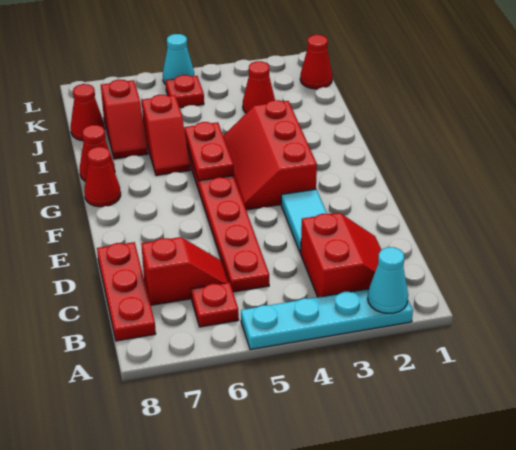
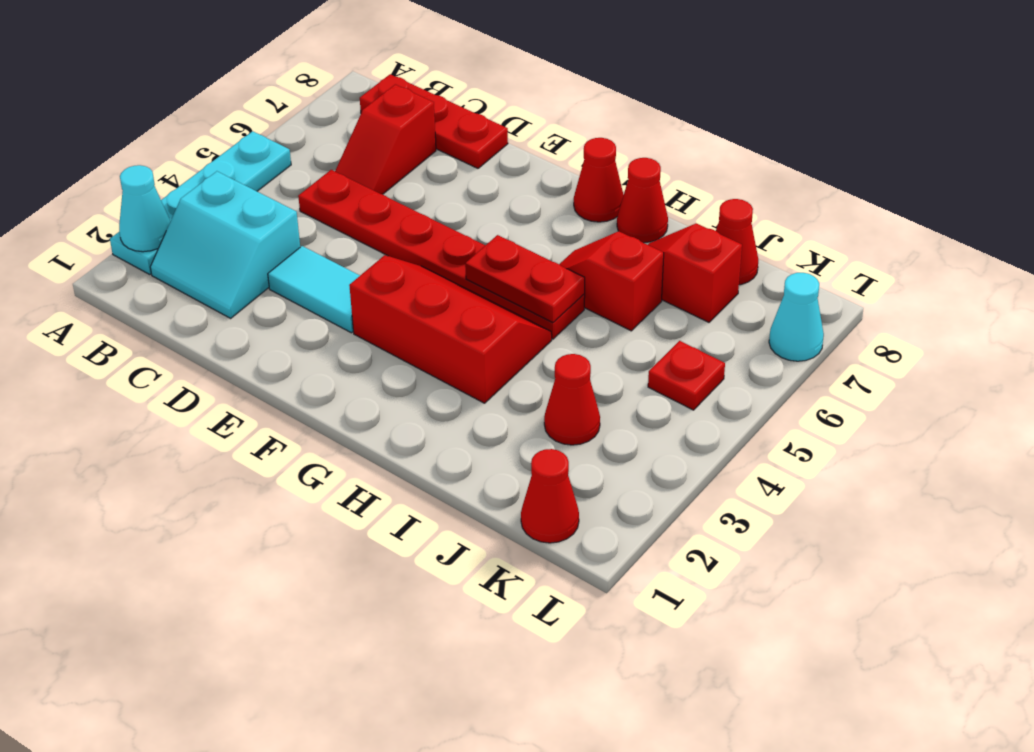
red slope B2:C3 level 1 top 3 -> cyan slope B2:C3 level 1 top 3
red plate B6 level 1 -> none
cyan cone L5 level 1 -> cyan cone L7 level 1

